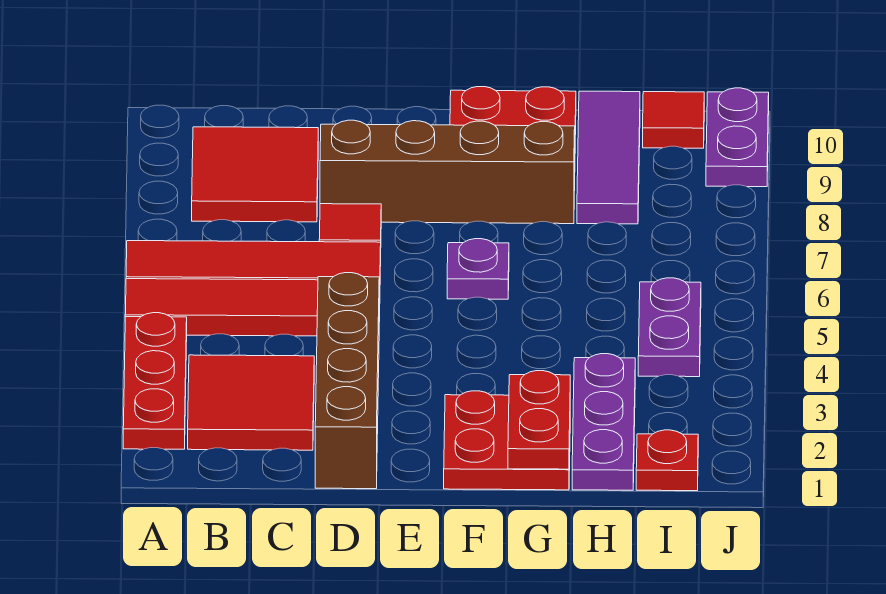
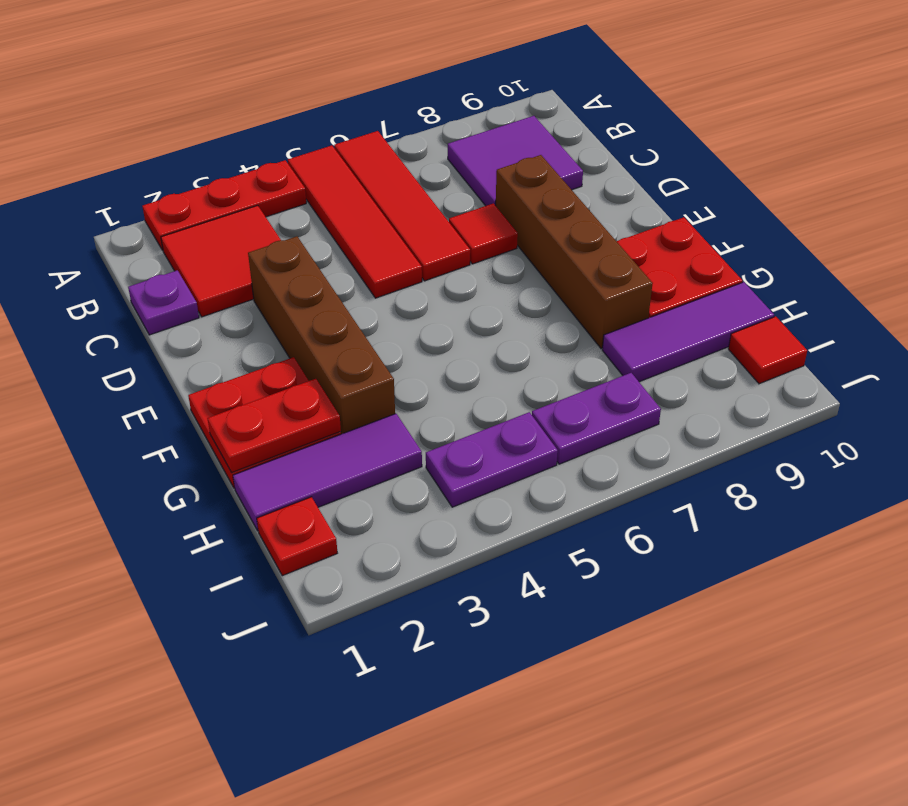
red tile B8:C9 level 1 -> purple tile B8:C9 level 1
brown brick D1:D4 level 1 -> brown brick D3:G3 level 1
purple plate F6 level 1 -> purple plate C1 level 1
purple plate H1:H3 level 1 -> purple tile H1:H3 level 1
purple plate J9:J10 level 1 -> purple plate I6:I7 level 1

